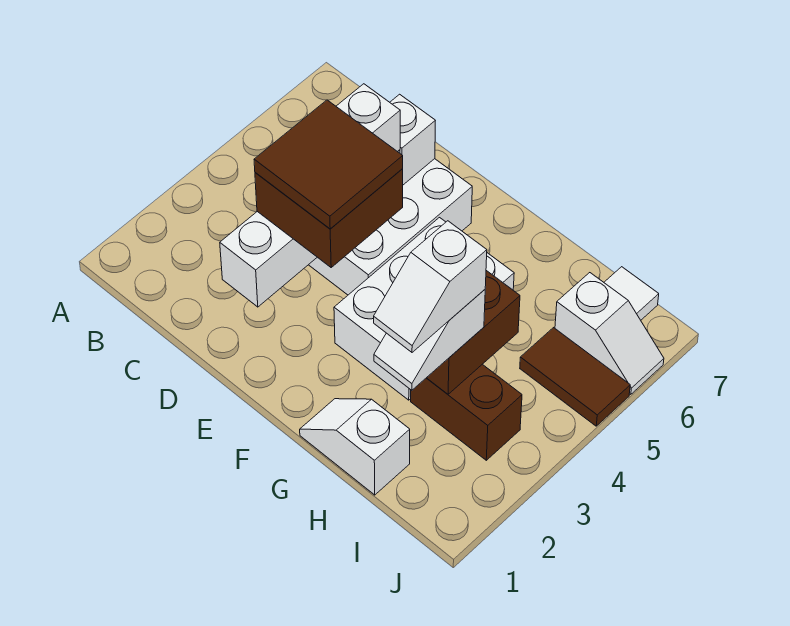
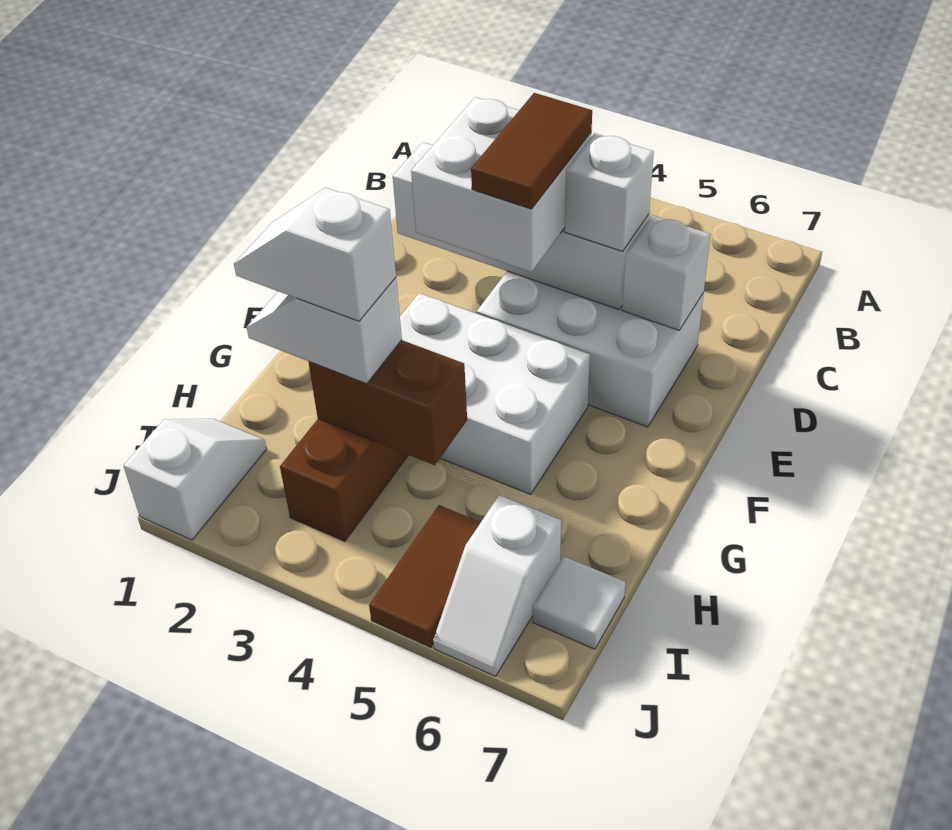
brown brick D3:E4 level 3 -> white brick D3:E4 level 3
brown tile D3:E4 level 4 -> brown tile D4:E4 level 4
white slope G1:H1 level 1 top H -> white slope I1:J1 level 1 top J

